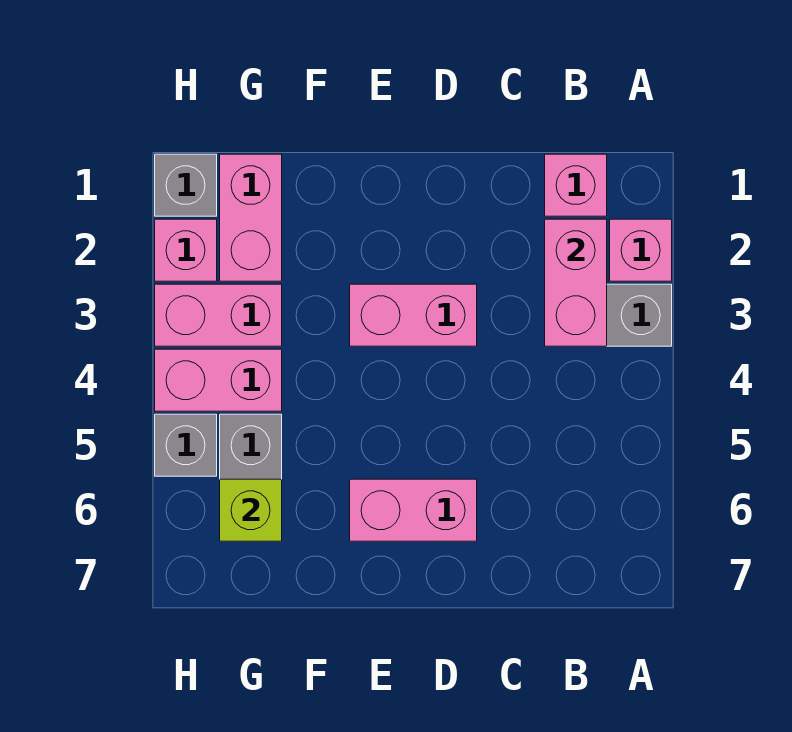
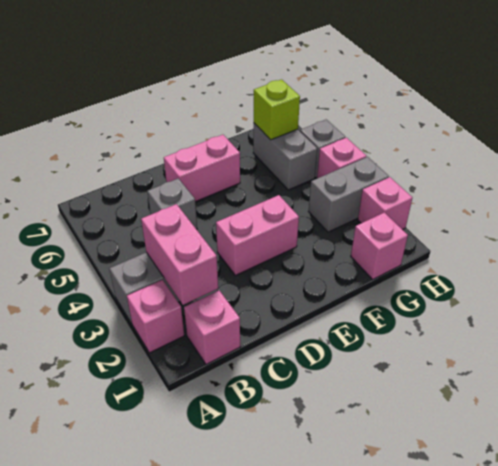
pink brick G1:G2 level 1 -> pink brick G1 level 1
pink brick G3:H3 level 1 -> grey brick G3:H3 level 1
pink brick G4:H4 level 1 -> pink brick H4 level 1
grey brick H1 level 1 -> grey brick C5 level 1

